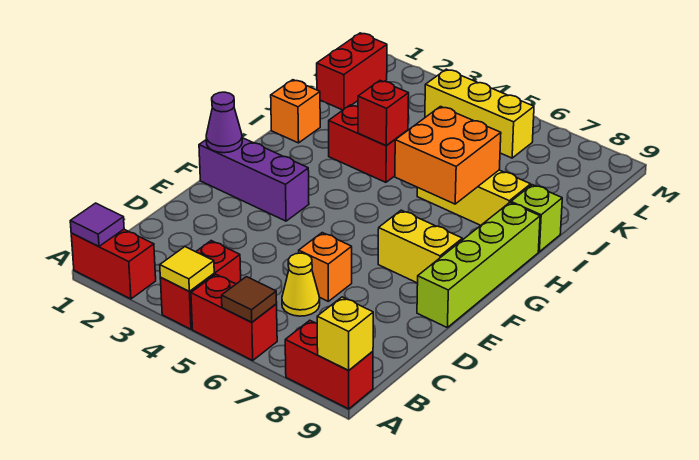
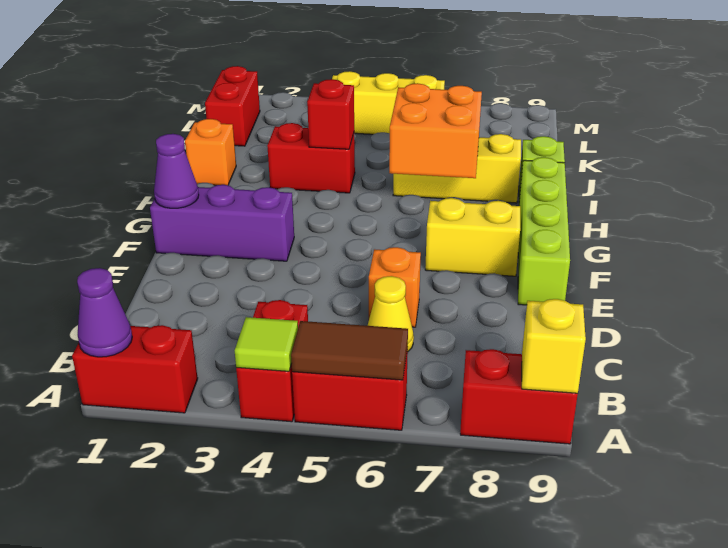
purple tile A1 level 2 -> purple cone A1 level 2
yellow tile A4 level 2 -> lime tile A4 level 2
brown tile A6 level 2 -> brown tile A5:A6 level 2

